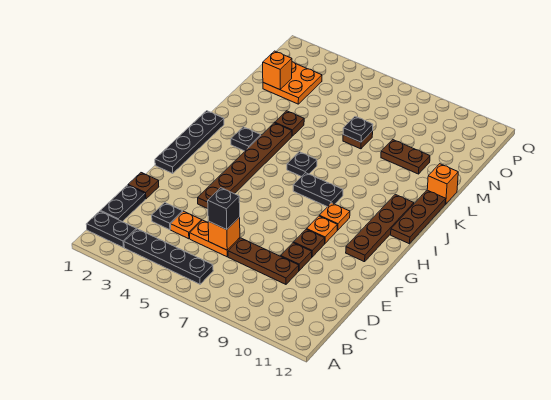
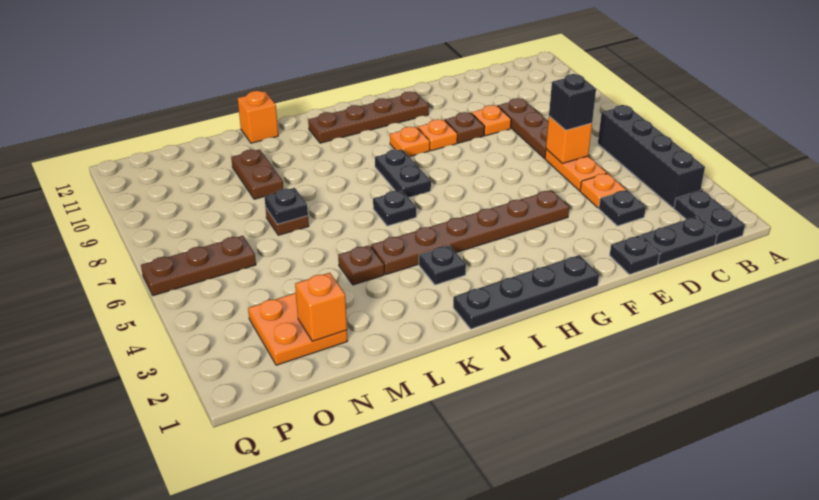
black plate B3:B6 level 1 -> black brick B3:B6 level 1
brown plate E1 level 1 -> black plate E1 level 1
brown plate E9 level 1 -> orange plate E9 level 1
brown plate I12:K12 level 1 -> brown plate O6:Q6 level 1

